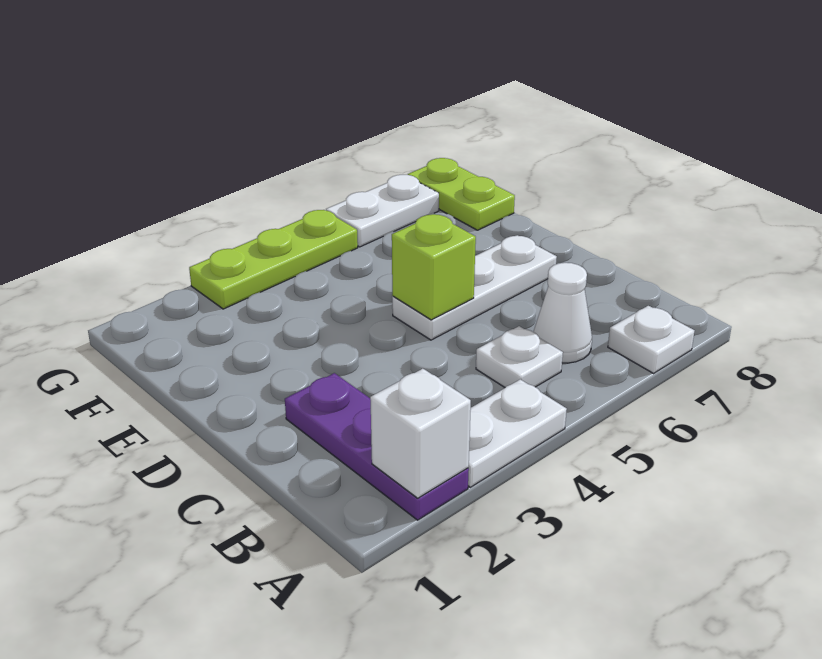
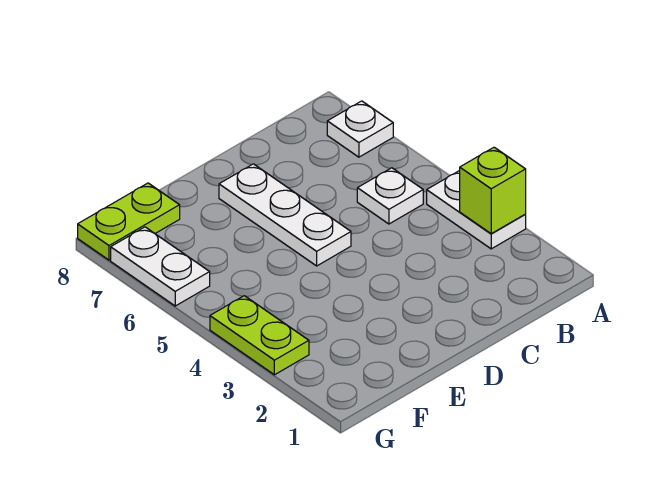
purple plate A2:C2 level 1 -> none
white brick A2 level 2 -> none
white cone B6 level 1 -> none
lime brick D5 level 2 -> lime brick A3 level 2
lime plate G3:G5 level 1 -> lime plate G3:G4 level 1

